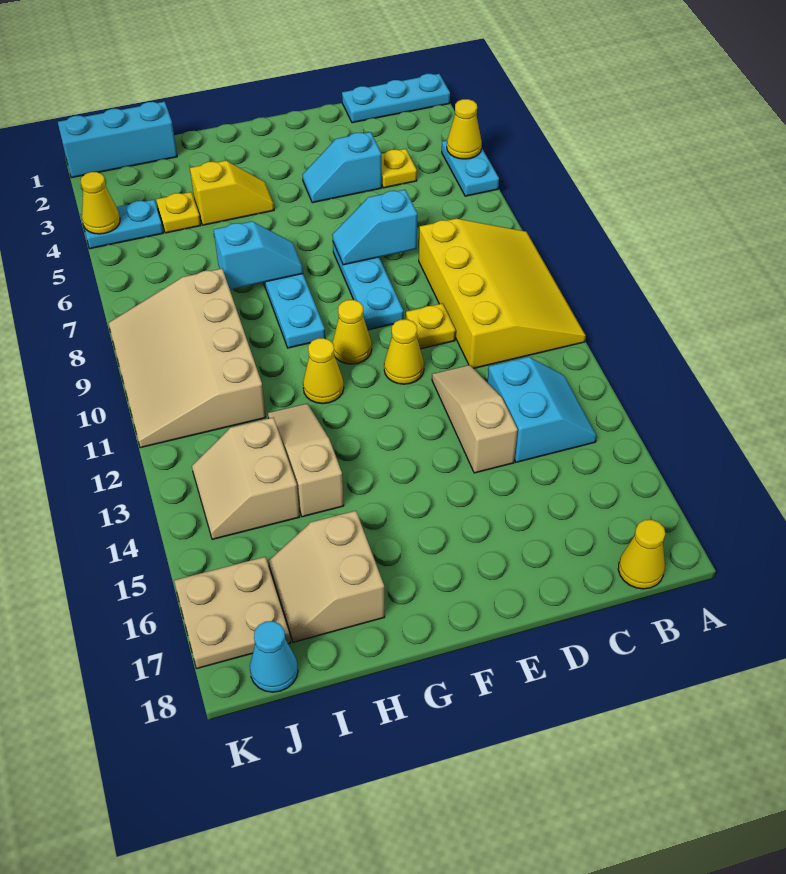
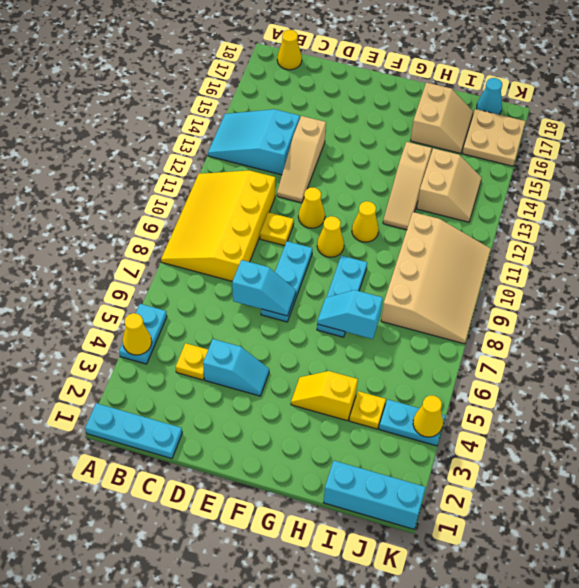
cyan slope B13:C14 level 1 top C -> cyan slope A13:C14 level 1 top C

